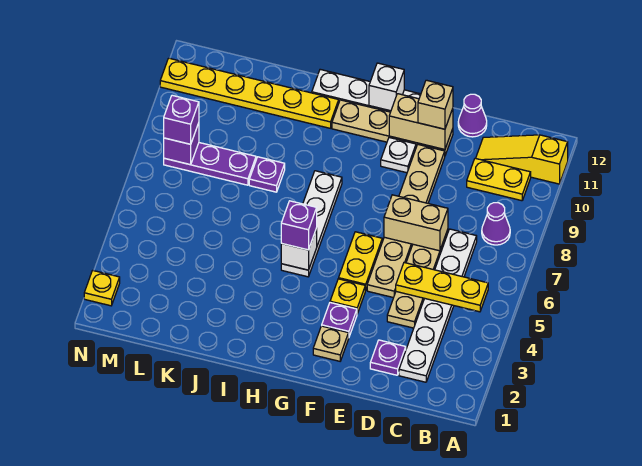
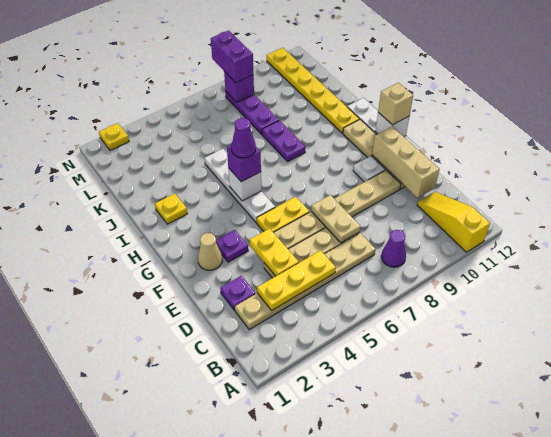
yellow plate B5:D5 level 2 -> yellow plate C3:C5 level 2
yellow plate B10:C10 level 1 -> yellow plate D4:E4 level 2
white plate C2:C7 level 1 -> tan plate C2:C7 level 1
tan brick D7:E7 level 2 -> tan plate D7:E7 level 2
purple cone D12 level 1 -> purple cone H5 level 4
tan brick E11:F11 level 2 -> tan brick D11:F11 level 2
tan brick E11 level 3 -> tan brick G12 level 3
tan plate F2 level 1 -> tan cone F2 level 1
yellow plate F4 level 1 -> yellow plate I2 level 1
white plate H5:H8 level 1 -> white plate G5:J5 level 1
purple plate J8 level 1 -> purple plate I8:J8 level 1
purple brick M8 level 3 -> purple brick M8:N8 level 3

